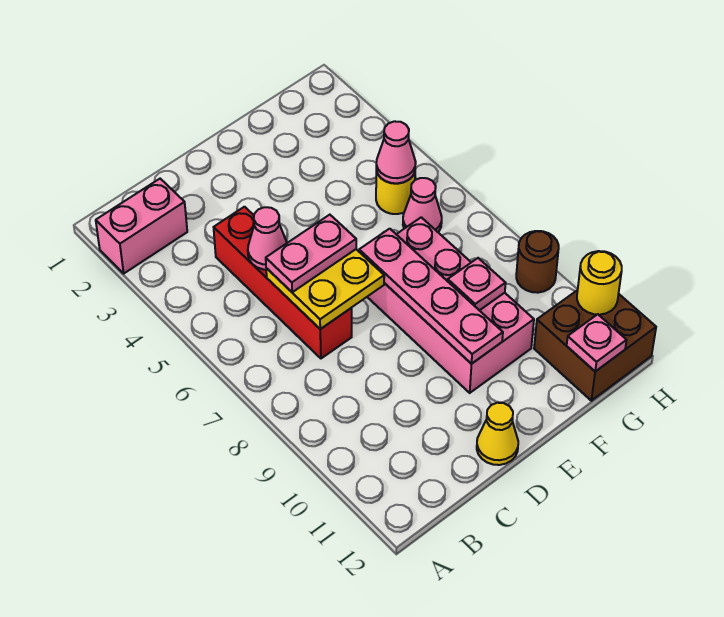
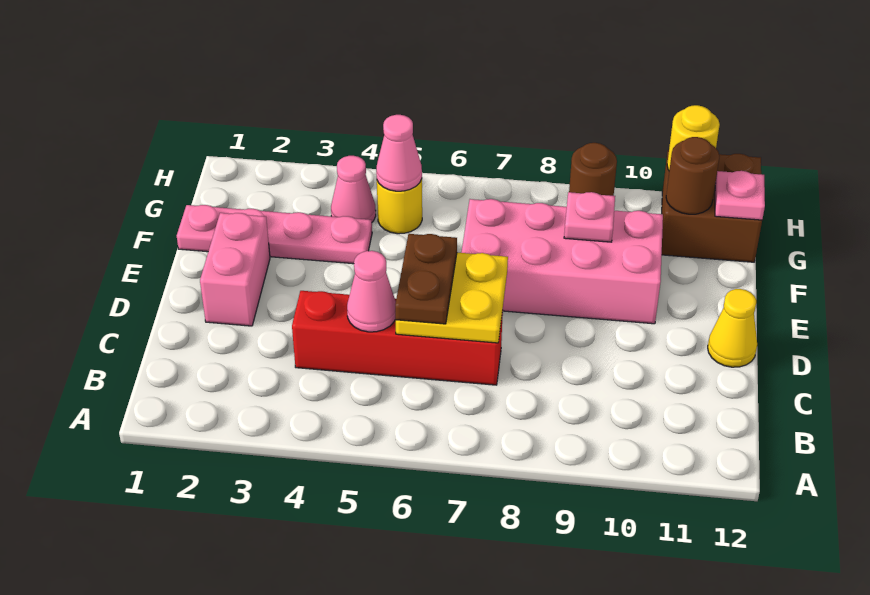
pink brick A2:B2 level 1 -> pink brick D2:E2 level 1
pink plate C6:D6 level 3 -> brown plate C6:D6 level 3
pink plate E7:E10 level 2 -> pink plate F1:F4 level 1
pink cone G6 level 1 -> pink cone G4 level 1
none -> brown round brick G11 level 2

